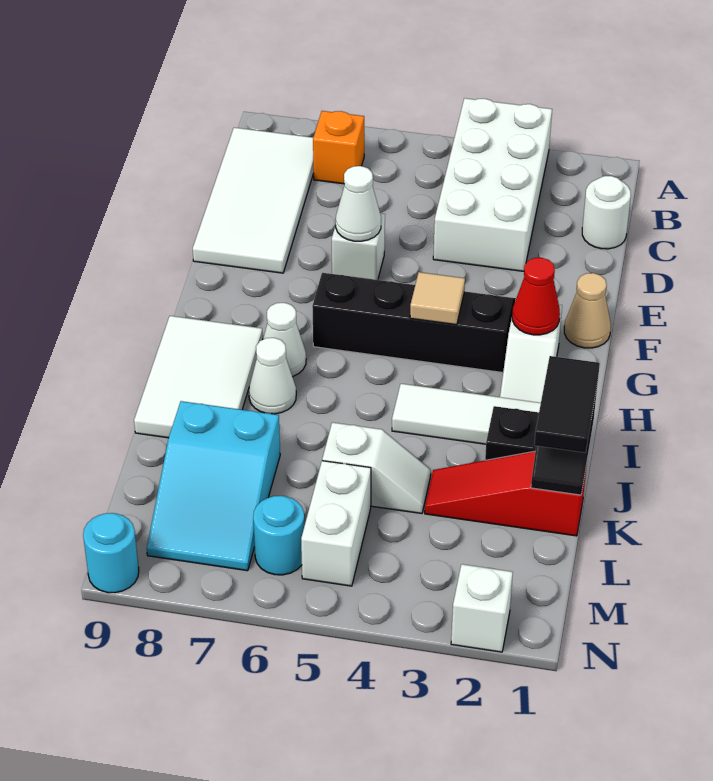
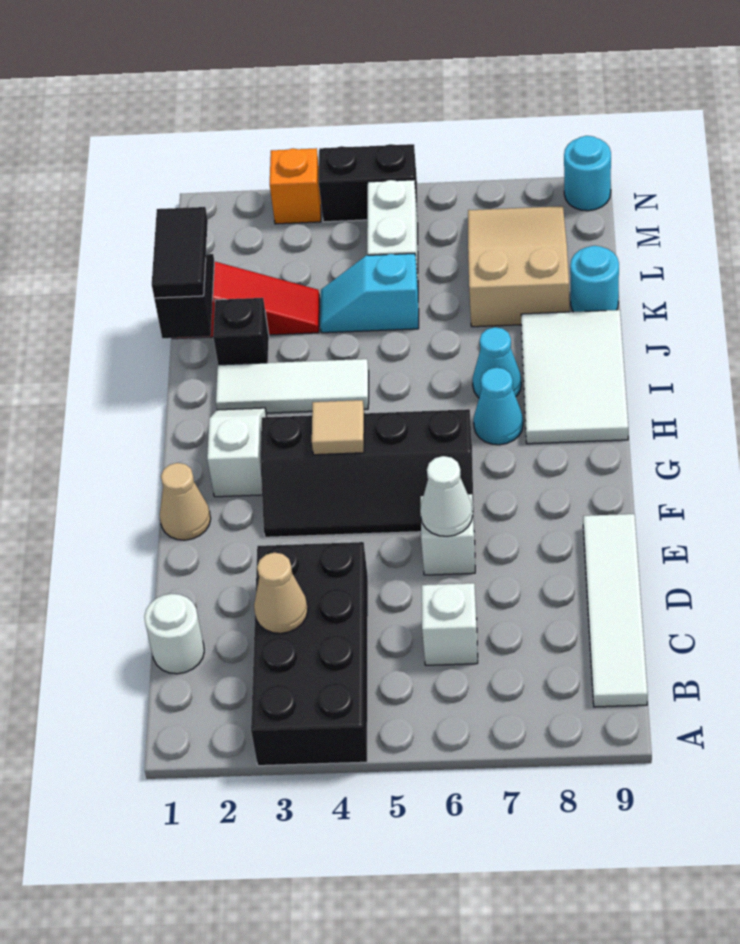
white brick A3:D4 level 1 -> black brick A3:D4 level 1
orange brick B7 level 1 -> orange brick N3 level 1
white tile B8:E9 level 1 -> white tile B9:E9 level 1
none -> tan cone C3 level 2
red cone G2 level 2 -> none
white cone H7 level 1 -> cyan cone H7 level 1
white cone I7 level 1 -> cyan cone I7 level 1
white slope K4:K5 level 1 top 5 -> cyan slope K4:K5 level 1 top 5
cyan slope K7:M8 level 1 top K -> tan slope K7:M8 level 1 top K
cyan round brick M6 level 1 -> cyan round brick K9 level 1
white brick N2 level 1 -> white brick C6 level 1
none -> black brick N4:N5 level 1

